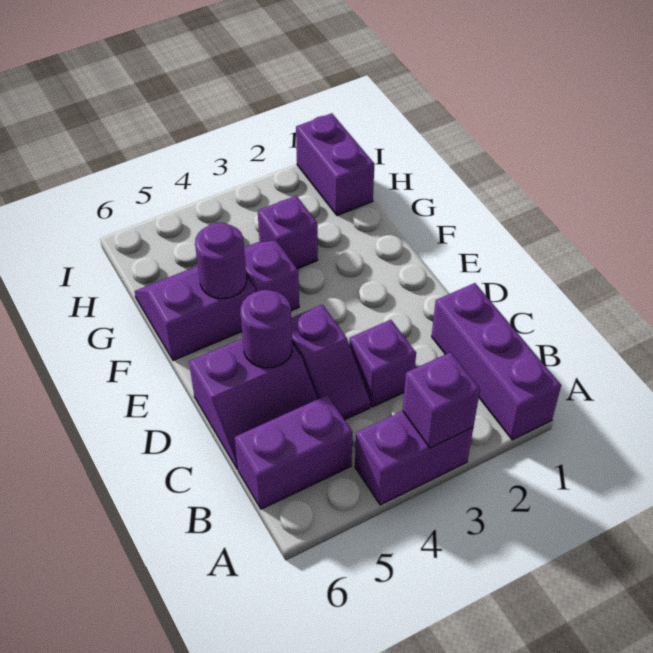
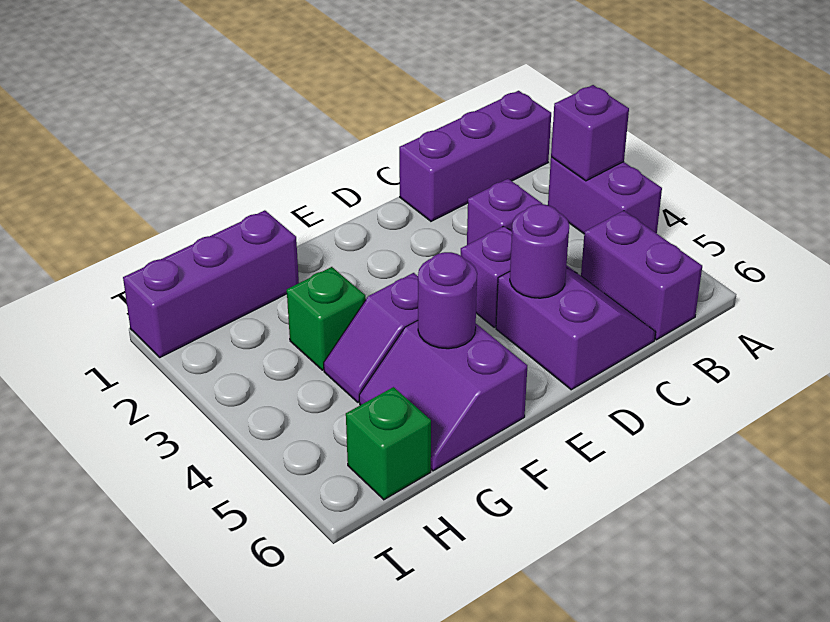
purple brick G3 level 1 -> green brick G3 level 1
purple brick H1:I1 level 1 -> purple brick G1:I1 level 1
none -> green brick H6 level 1

